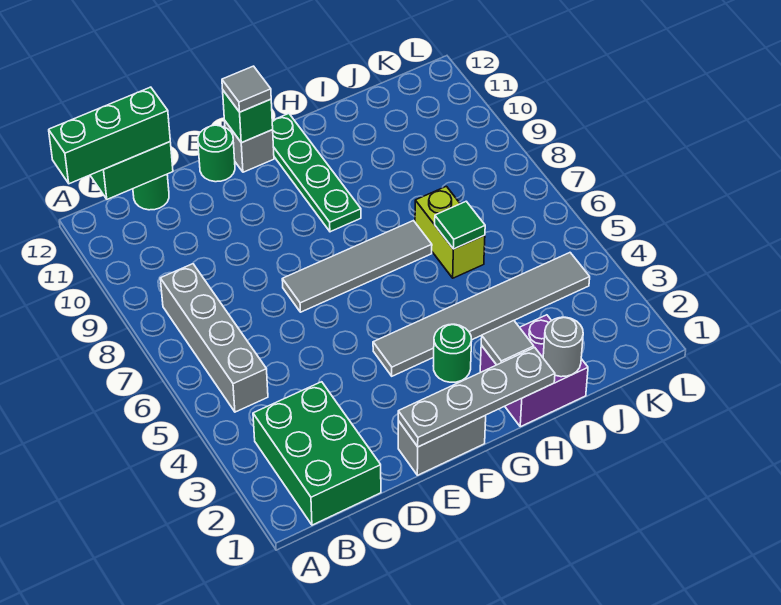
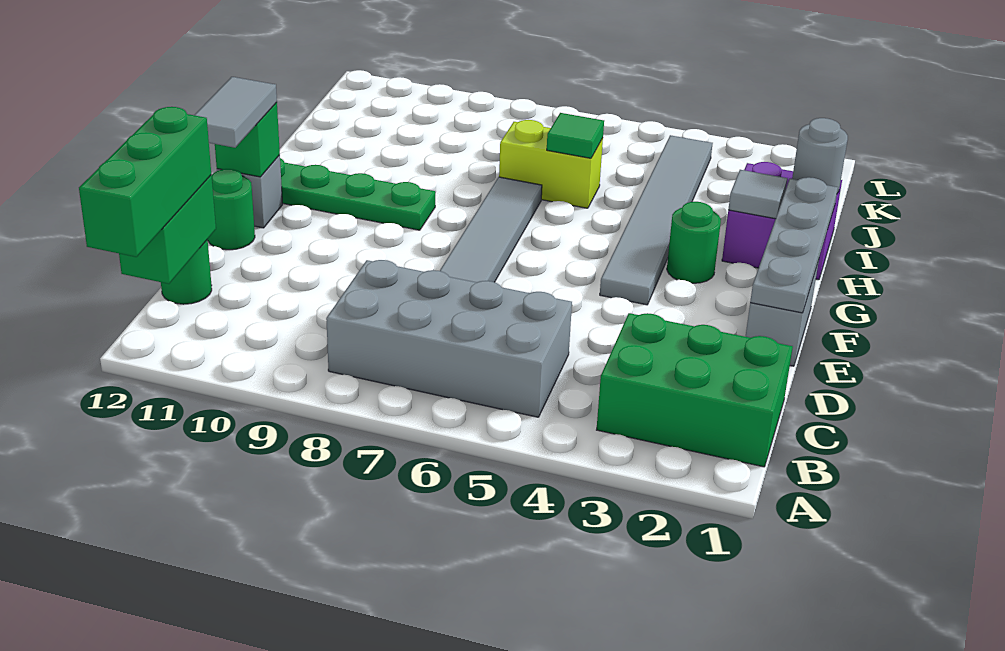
grey brick B5:B8 level 1 -> grey brick B5:C8 level 1
grey tile F12 level 3 -> grey tile E12:F12 level 3

